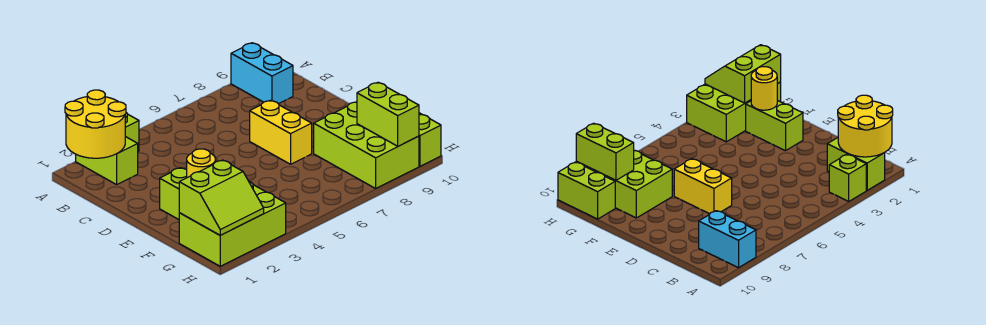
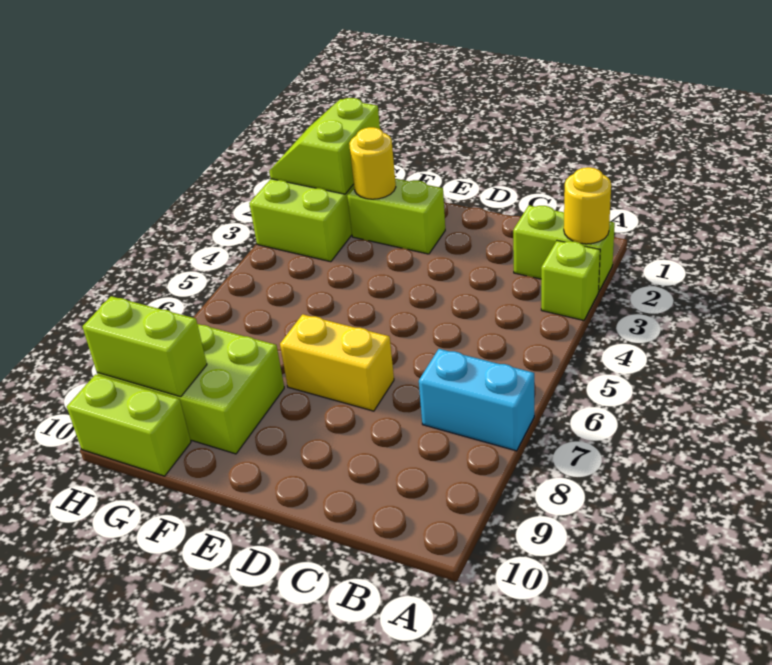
yellow round brick A1:B2 level 2 -> yellow round brick A2 level 2
cyan brick A9:B9 level 1 -> cyan brick A7:B7 level 1

